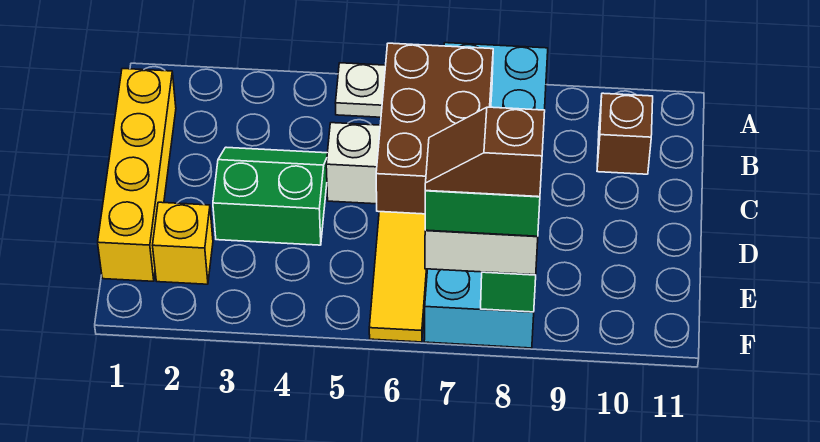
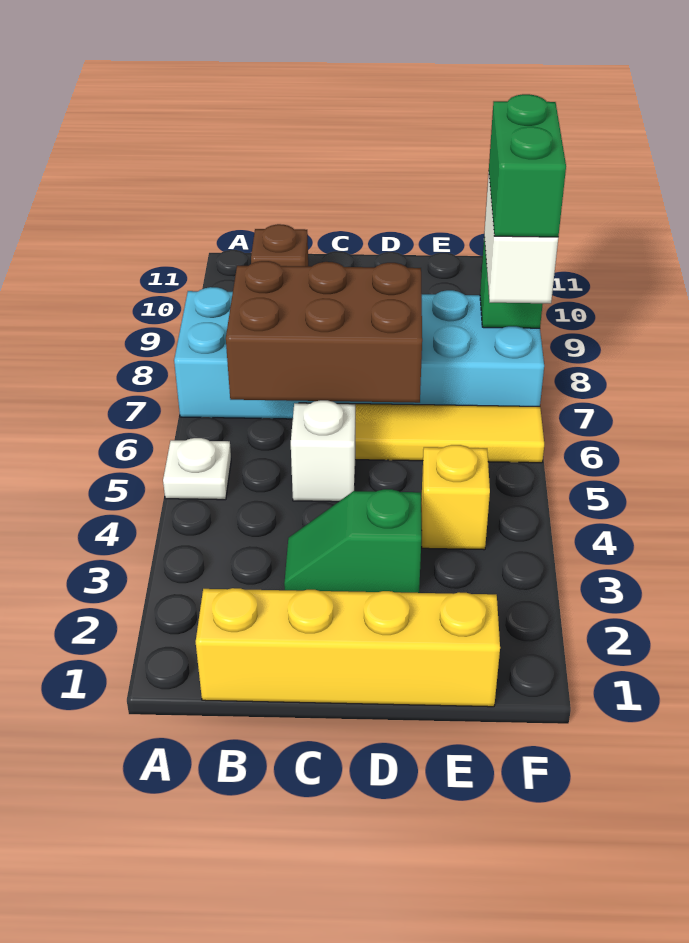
green slope C3:D4 level 1 top D -> green slope C3:D3 level 1 top D
yellow brick E2 level 1 -> yellow brick E4 level 1
brown slope F7:F8 level 5 top 8 -> none

